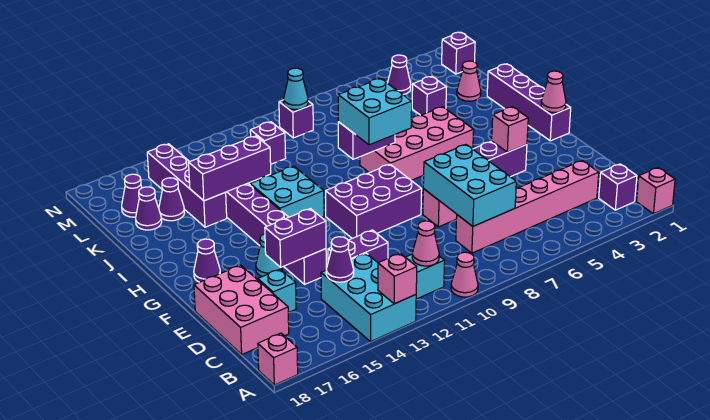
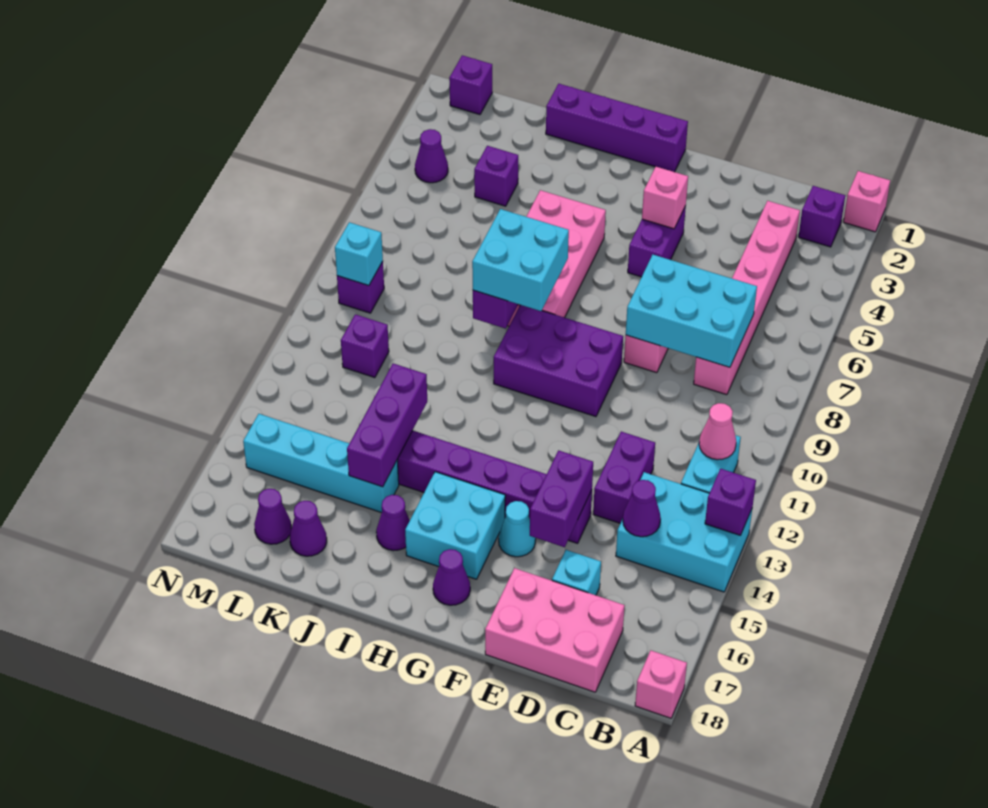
pink cone A10 level 1 -> none
pink brick A13 level 2 -> purple brick A13 level 2
purple brick F9:G11 level 1 -> purple brick F9:H10 level 1
pink cone G1 level 2 -> none
cyan brick H12:I13 level 1 -> cyan brick G15:H16 level 1
purple brick J15:M15 level 1 -> cyan brick J15:M15 level 1
pink cone K2 level 1 -> none
purple cone K16 level 1 -> purple cone I16 level 1
cyan cone M9 level 2 -> cyan brick M9 level 2

